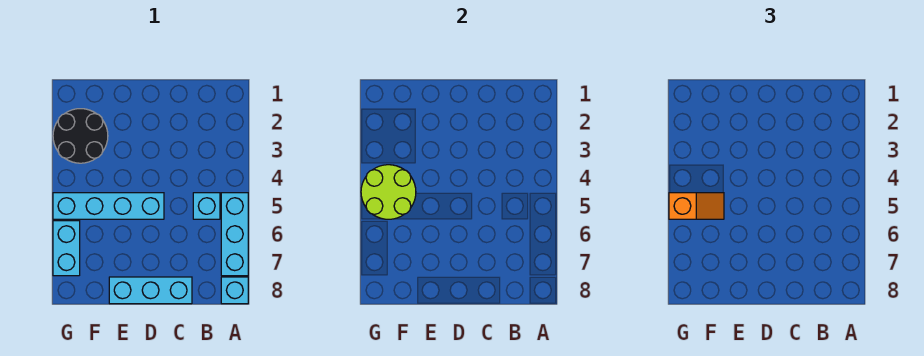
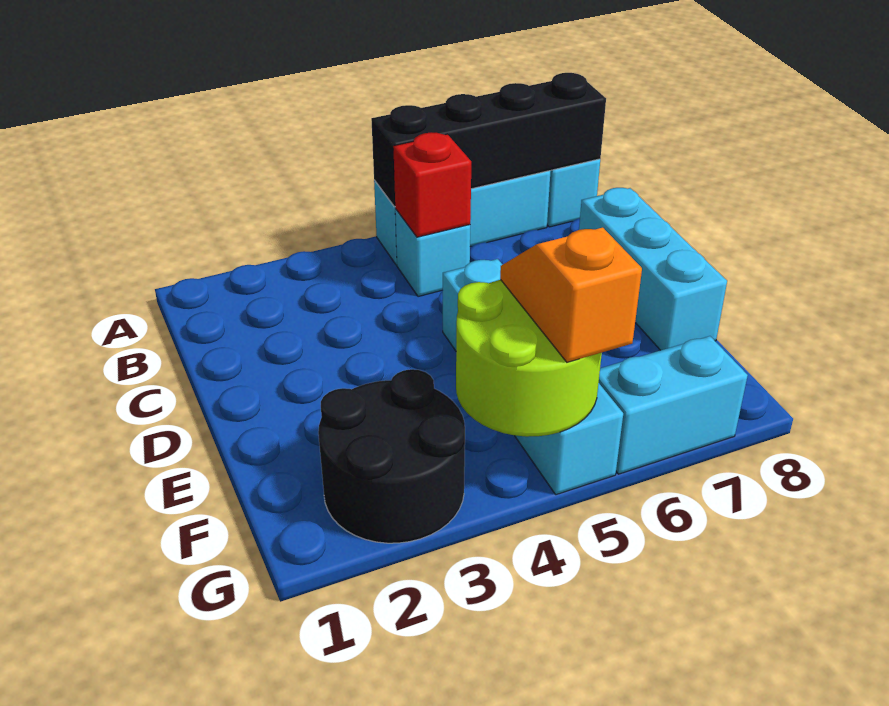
none -> black brick A5:A8 level 2
none -> red brick B5 level 2

